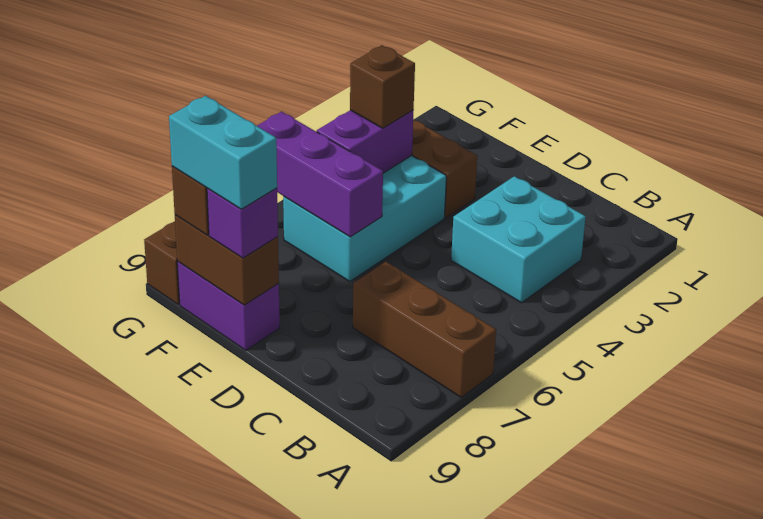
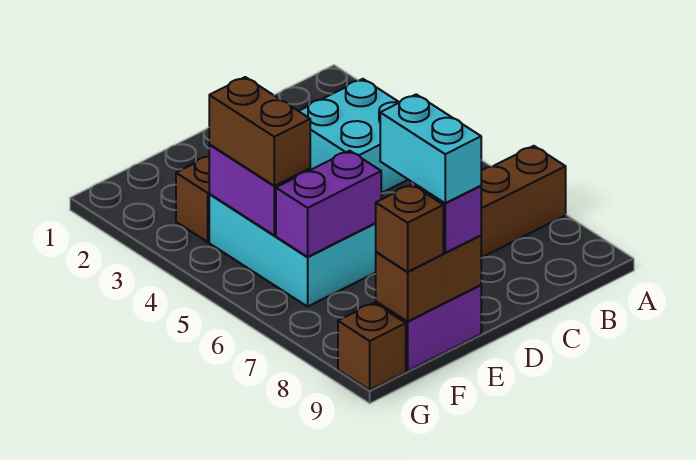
purple brick E6:G6 level 2 -> purple brick E6:F6 level 2
cyan brick E9:F9 level 4 -> cyan brick E8:E9 level 4
brown brick F4 level 3 -> brown brick F4:F5 level 3

